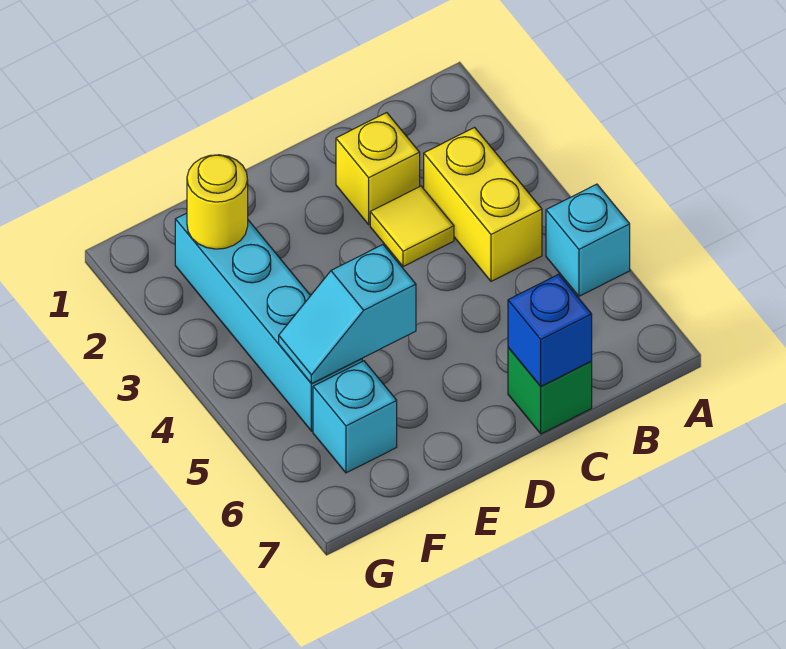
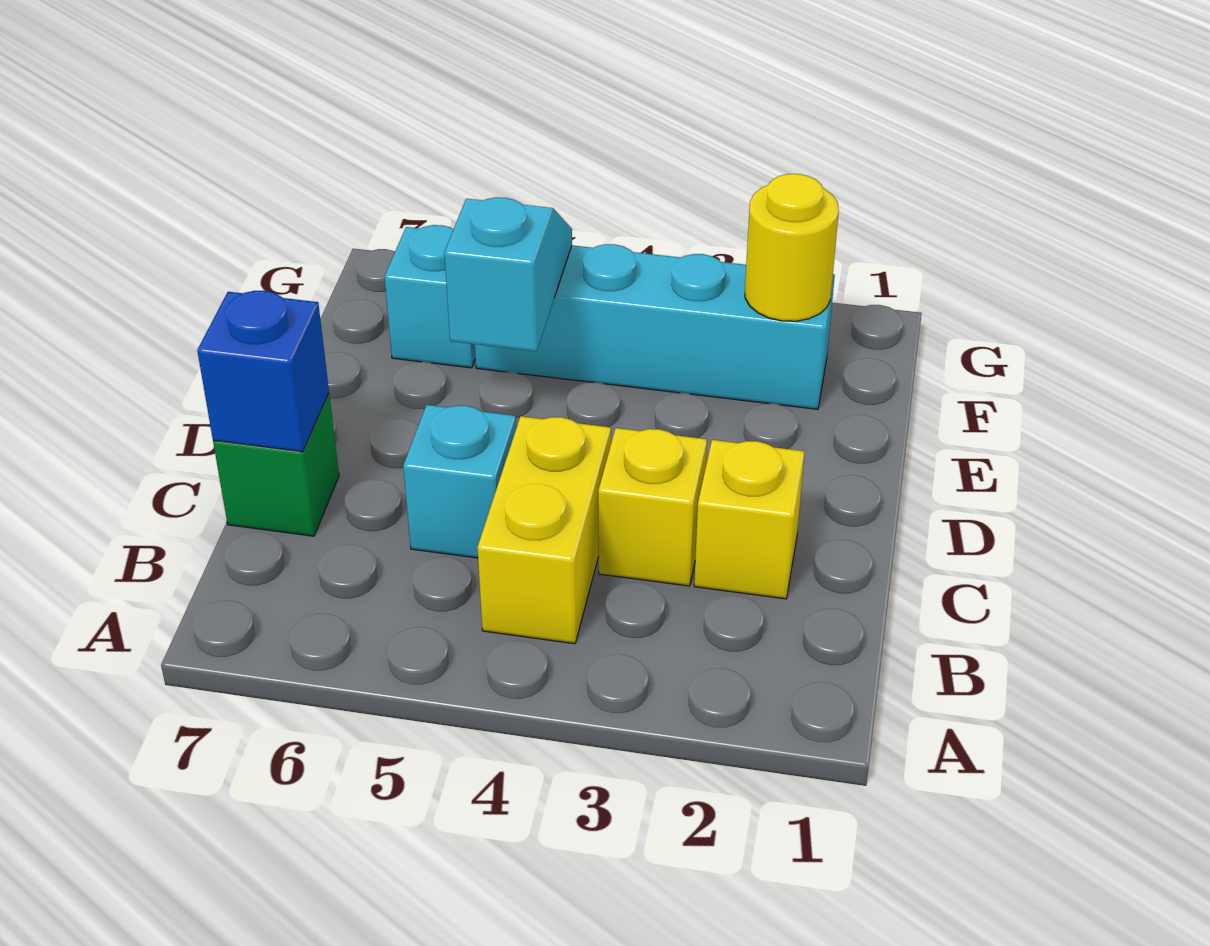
cyan brick A5 level 1 -> cyan brick C5 level 1
yellow brick B3:B4 level 1 -> yellow brick B4:C4 level 1
yellow tile C3 level 1 -> yellow brick C3 level 1

